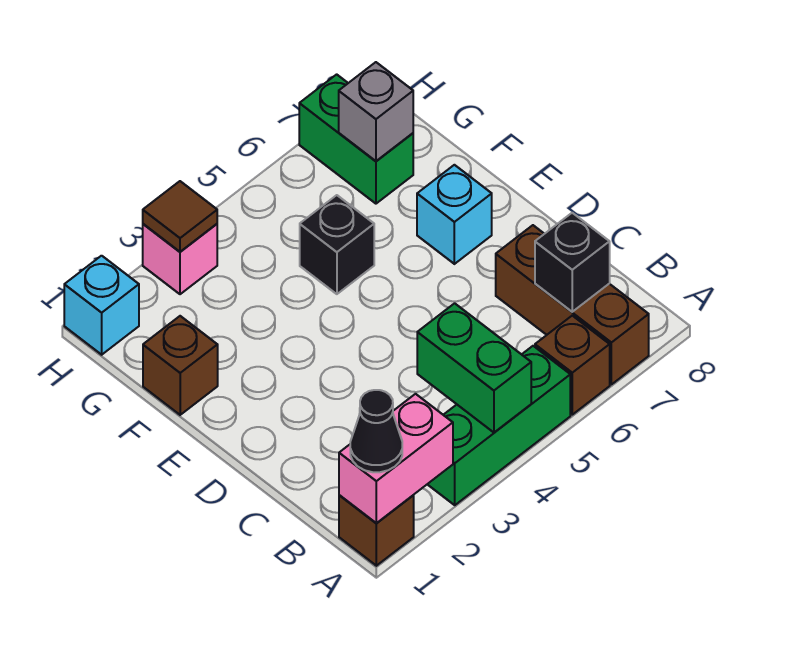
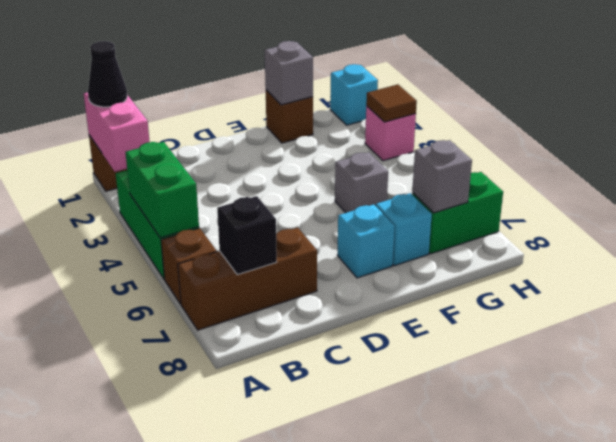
green brick A4:B4 level 2 -> green brick A4:A5 level 2
none -> grey brick F1 level 2
black brick F5 level 1 -> grey brick F5 level 1
none -> cyan brick F7 level 1

